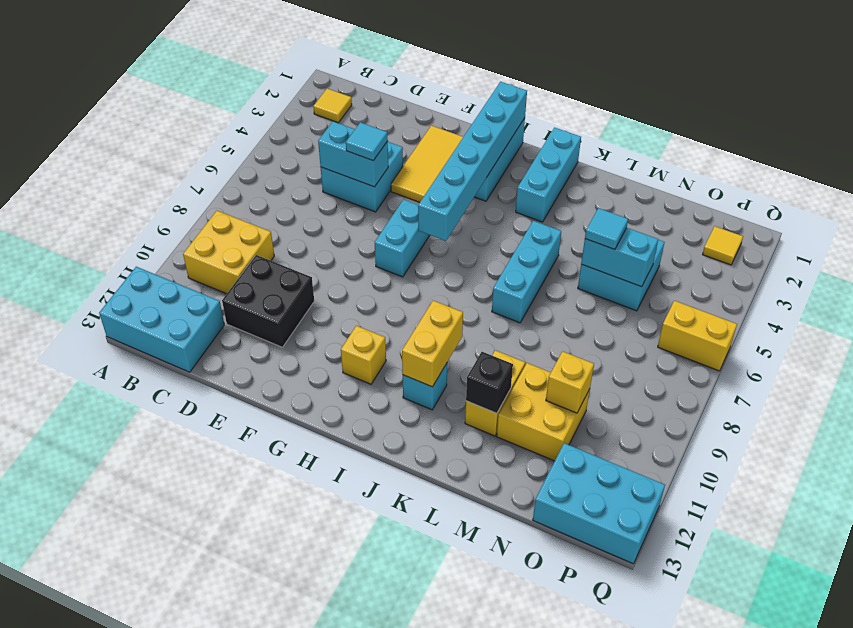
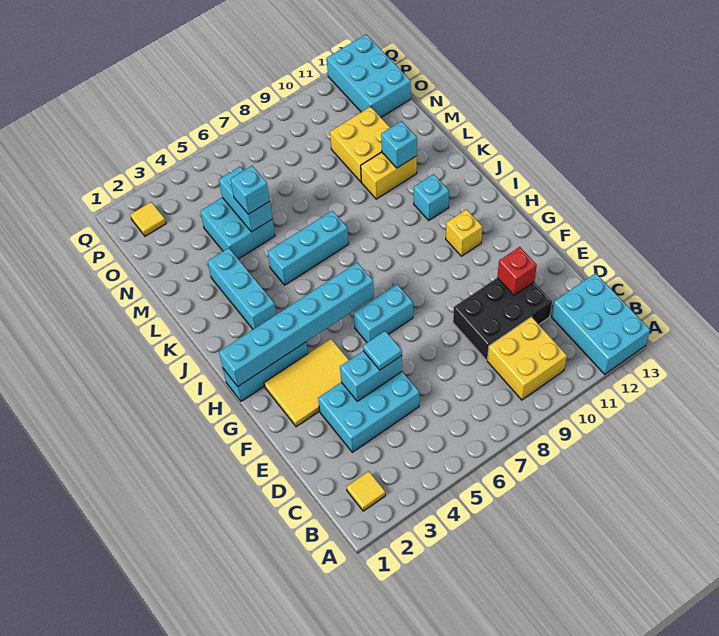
cyan brick D4:E5 level 1 -> cyan brick D3:E5 level 1
cyan brick D5:E5 level 2 -> cyan brick E4:E5 level 2
black brick D10:E11 level 1 -> black brick D9:E11 level 1
none -> red brick E11 level 2
cyan brick J1:J3 level 1 -> cyan brick J3:L3 level 1
yellow brick J10:J11 level 2 -> none
black brick L11 level 2 -> cyan brick L11 level 2
cyan tile M5 level 3 -> cyan brick M5 level 3
yellow brick N10 level 2 -> none
yellow brick P6:Q6 level 1 -> none

